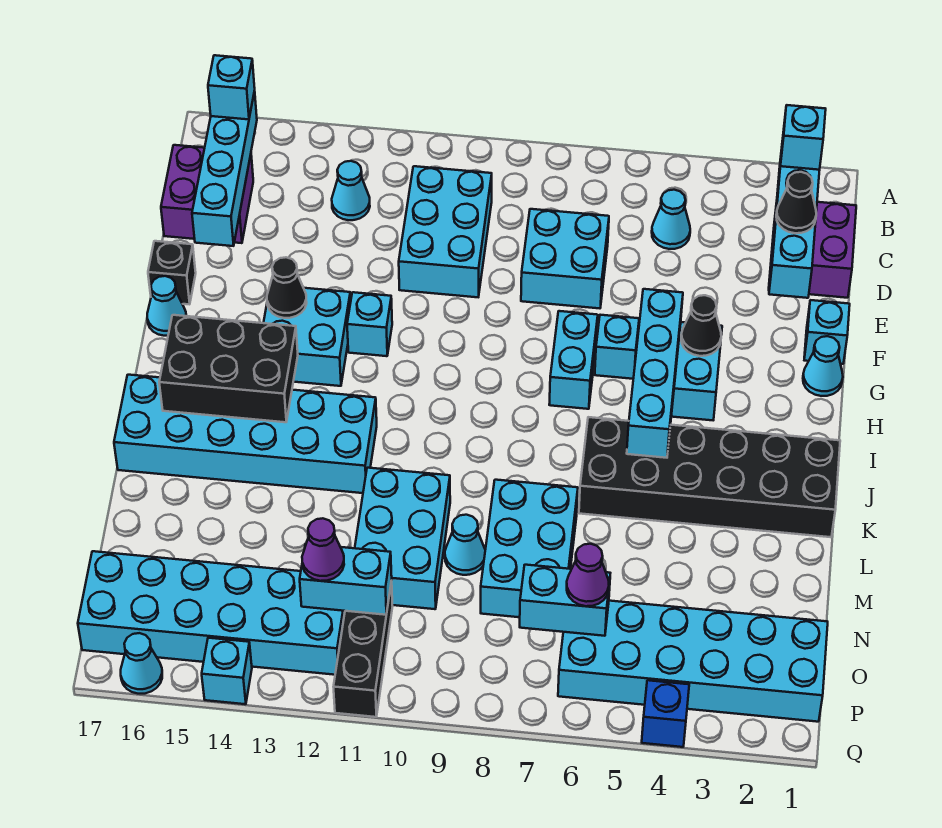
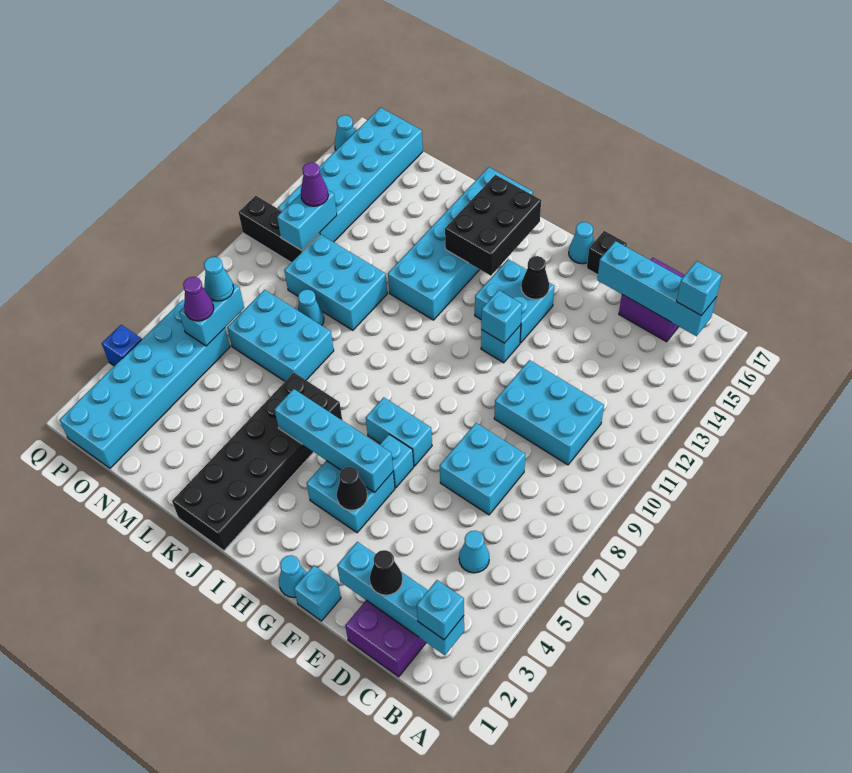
cyan cone C13 level 1 -> cyan cone O7 level 3
cyan brick Q14 level 1 -> cyan brick G12 level 2

